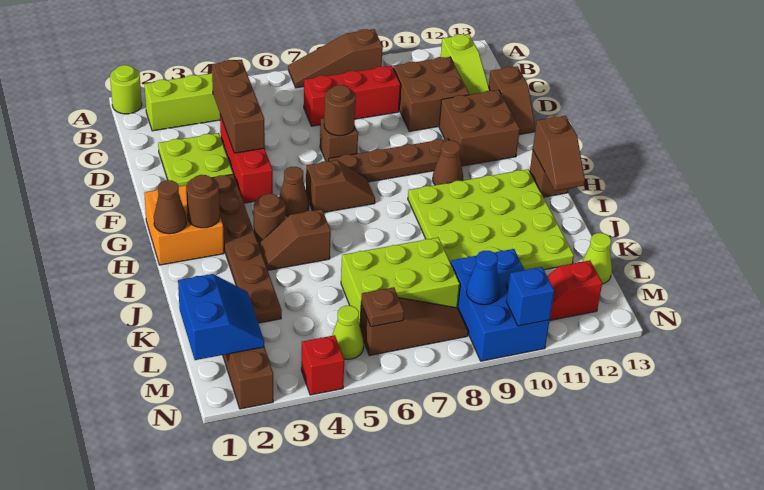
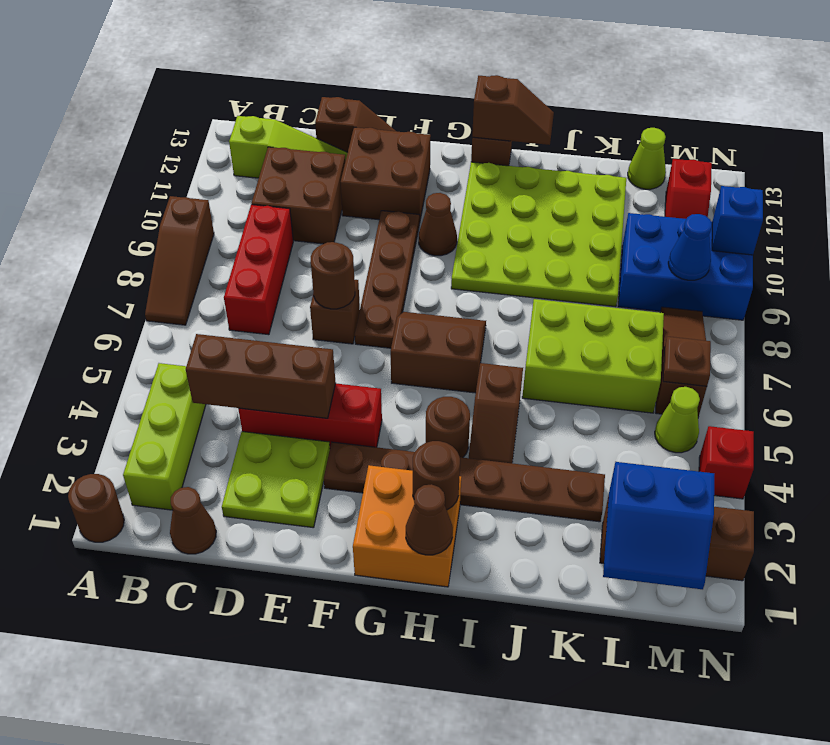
lime round brick A1 level 1 -> brown round brick A1 level 1
brown cone G5 level 1 -> brown cone C1 level 1
brown slope G6:G7 level 1 top 6 -> brown slope G6:H7 level 1 top 6
lime brick K6:L8 level 1 -> lime brick J6:L7 level 1
blue slope L1:M2 level 2 top 1 -> blue slope L1:M2 level 2 top 2

